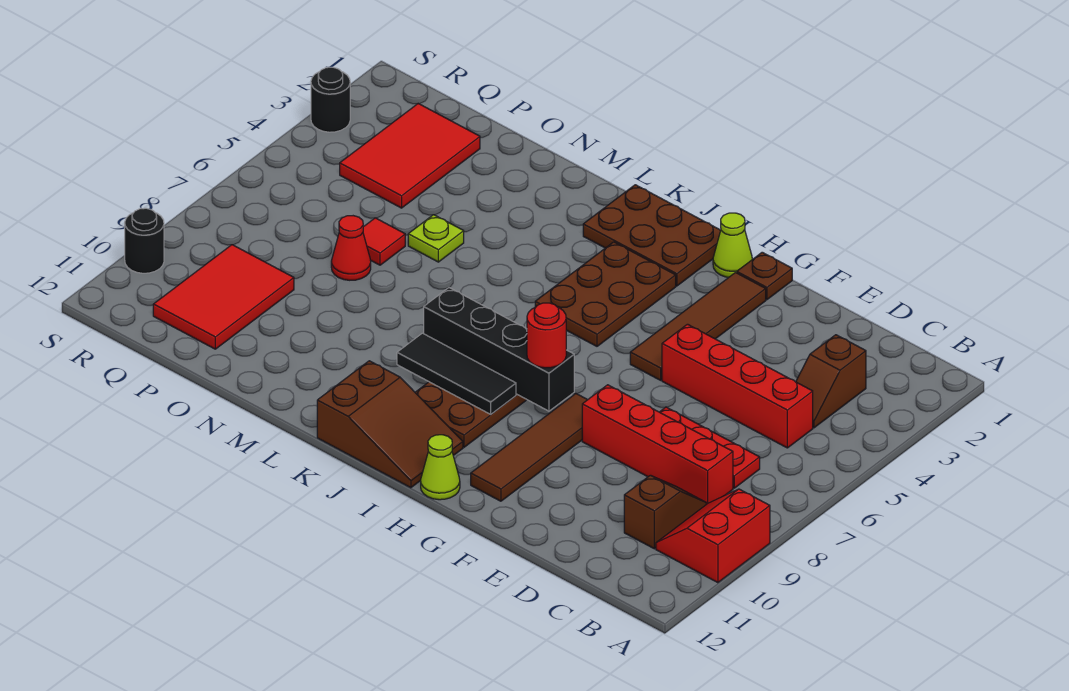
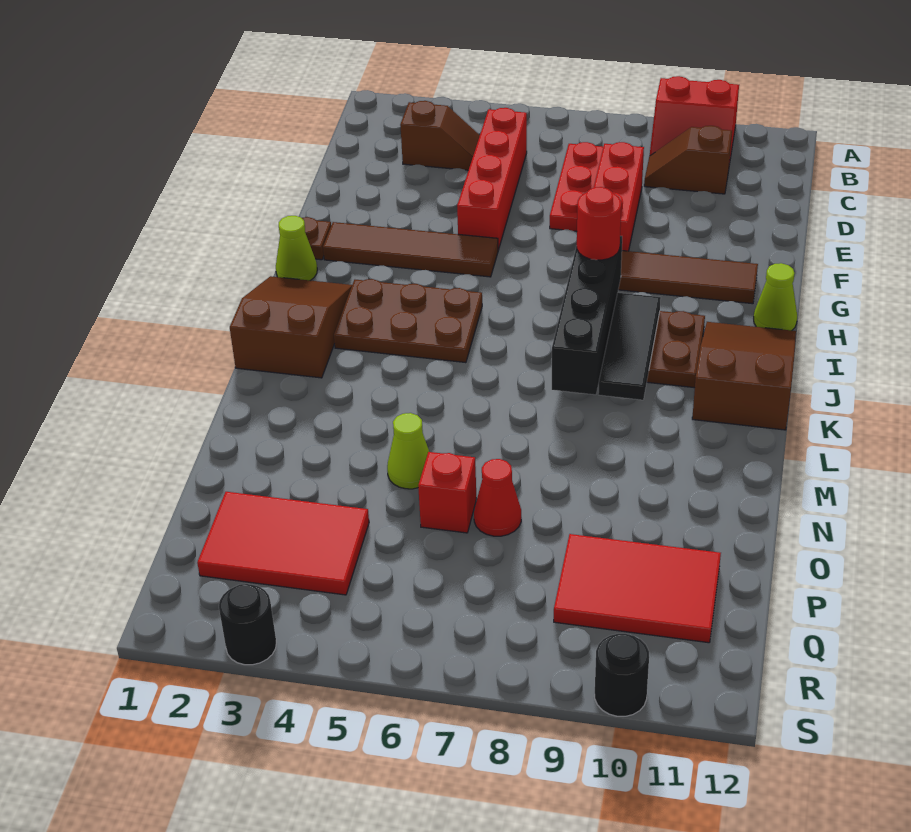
red brick C8:F8 level 1 -> red brick D8:F8 level 1
brown plate I1:K2 level 1 -> brown slope I1:K2 level 1 top K
lime plate N5 level 1 -> lime cone N5 level 1
red tile O6 level 1 -> red brick O6 level 1

